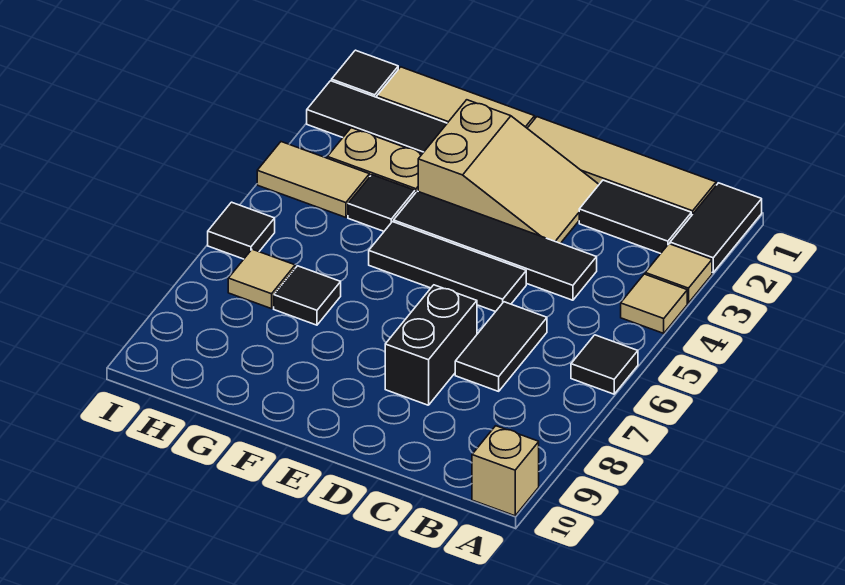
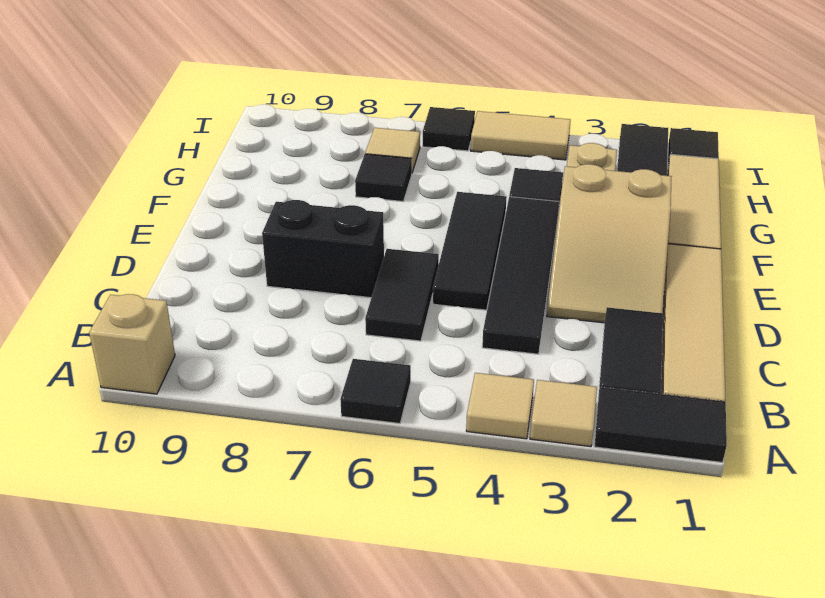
black tile C6:C7 level 1 -> black tile C6:D6 level 1
tan tile H4:I4 level 1 -> tan tile I4:I5 level 1

